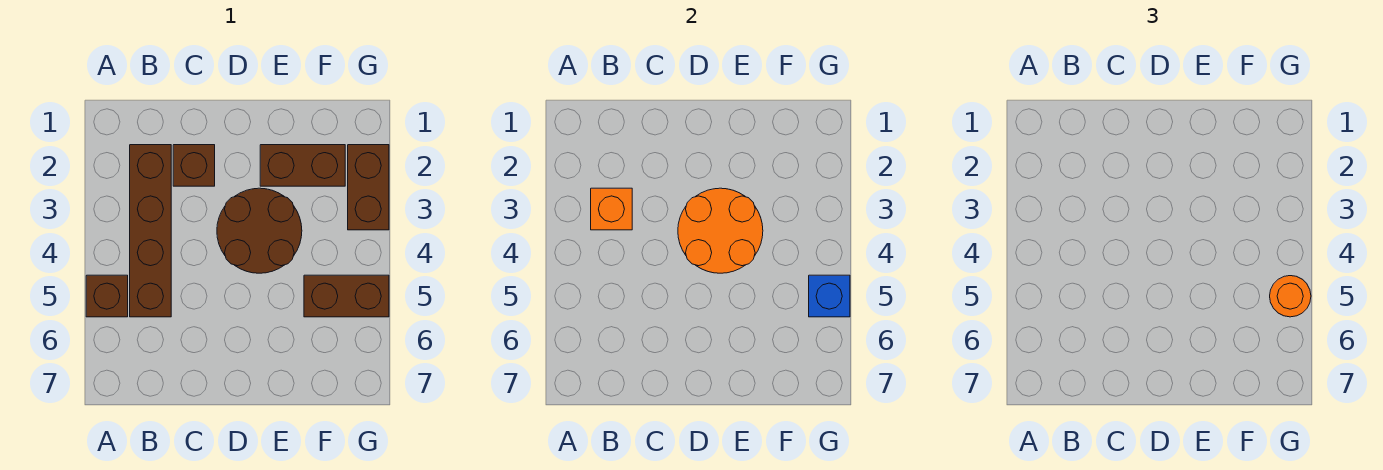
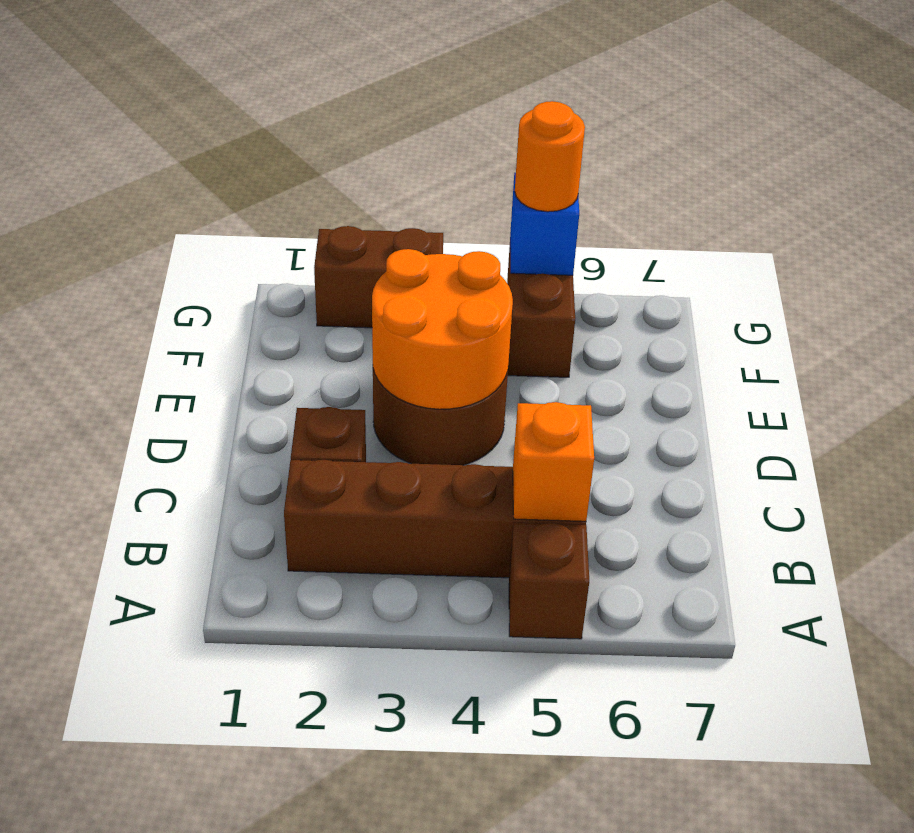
orange brick B3 level 2 -> orange brick B5 level 2
brown brick E2:F2 level 1 -> none

